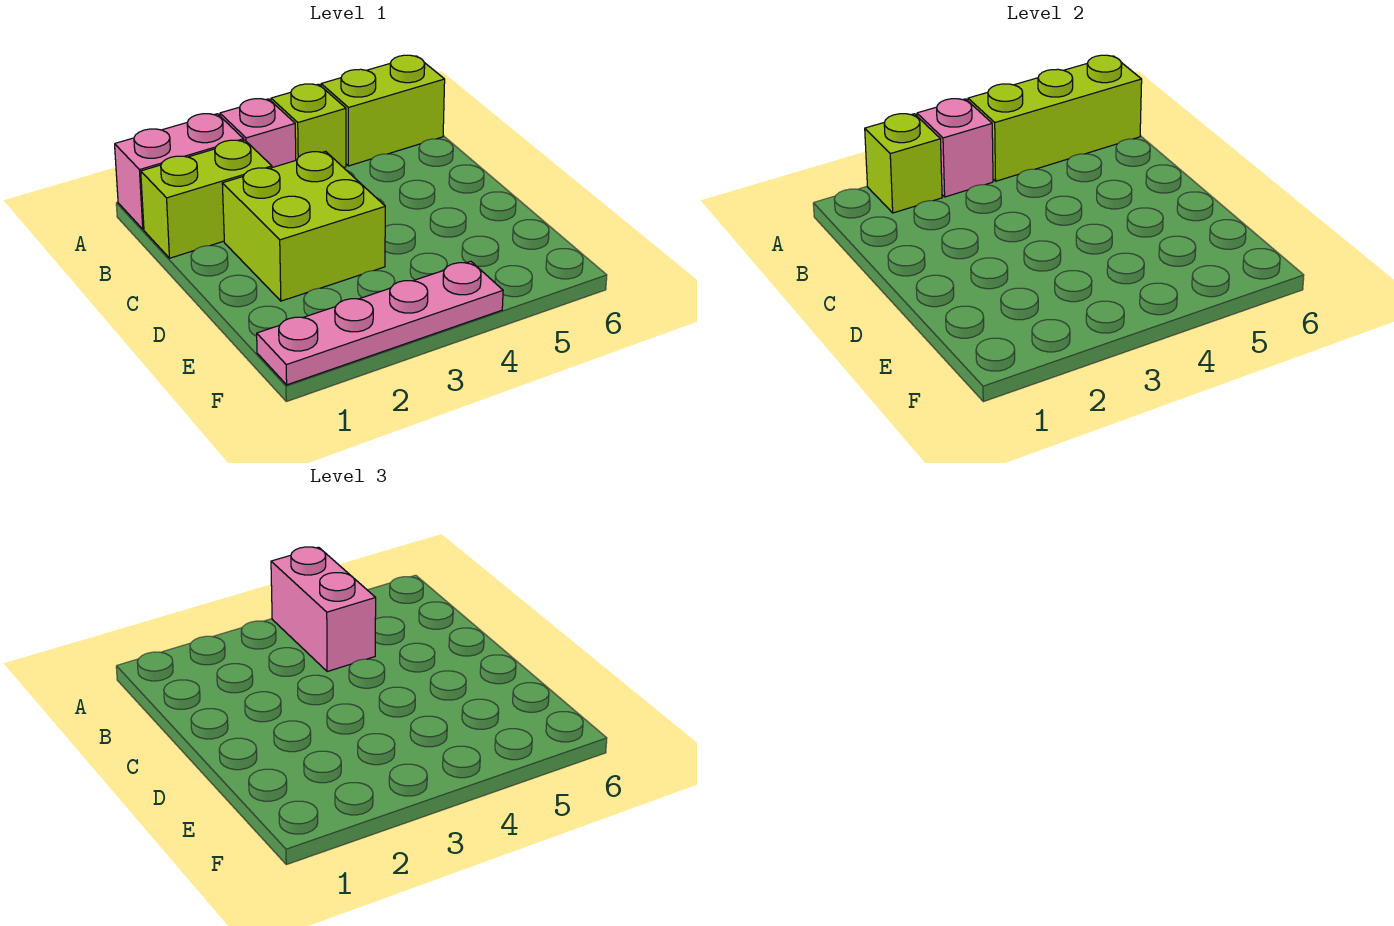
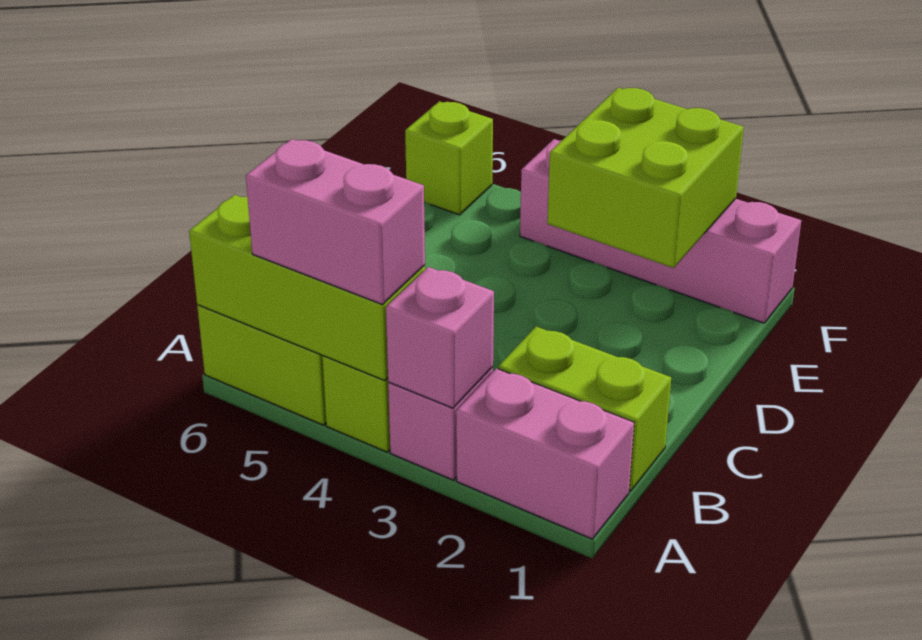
lime brick A2 level 2 -> lime brick F6 level 1
pink brick A4:B4 level 3 -> pink brick A4:A5 level 3
lime brick C2:D3 level 1 -> lime brick E2:F3 level 2
pink plate F1:F4 level 1 -> pink brick F1:F4 level 1

